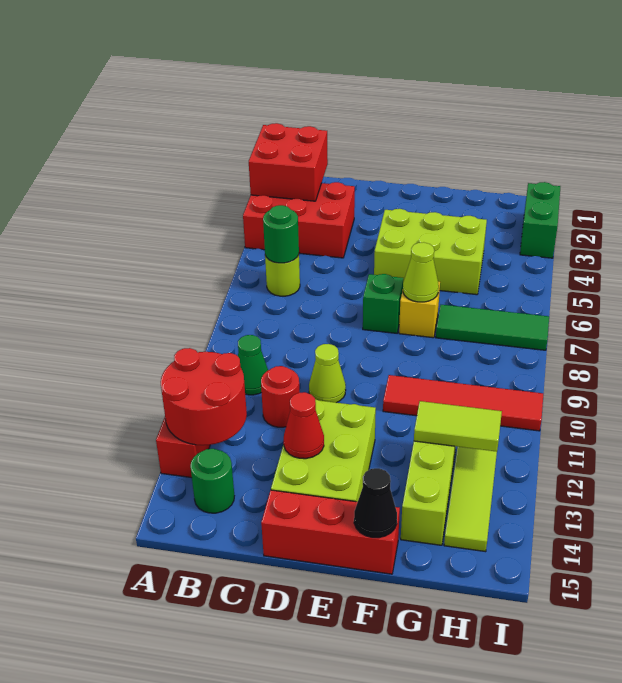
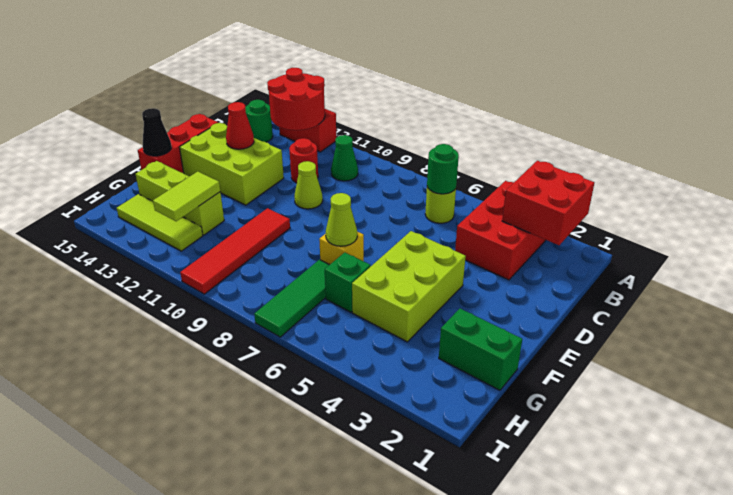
green brick E7 level 1 -> green brick G6 level 1
green brick I2:I3 level 1 -> green brick G1:G2 level 1

